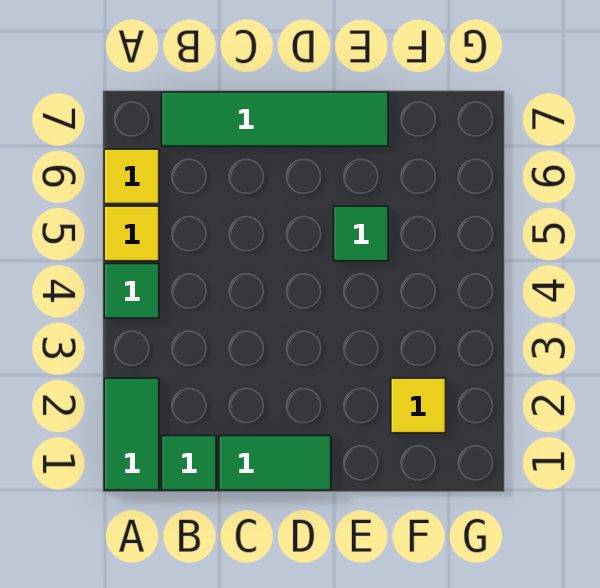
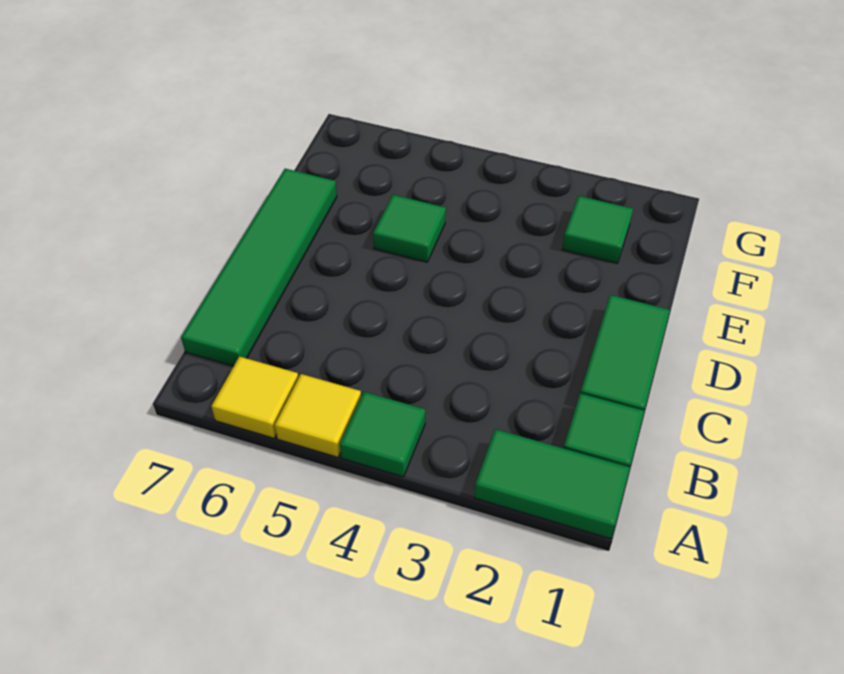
yellow tile F2 level 1 -> green tile F2 level 1

